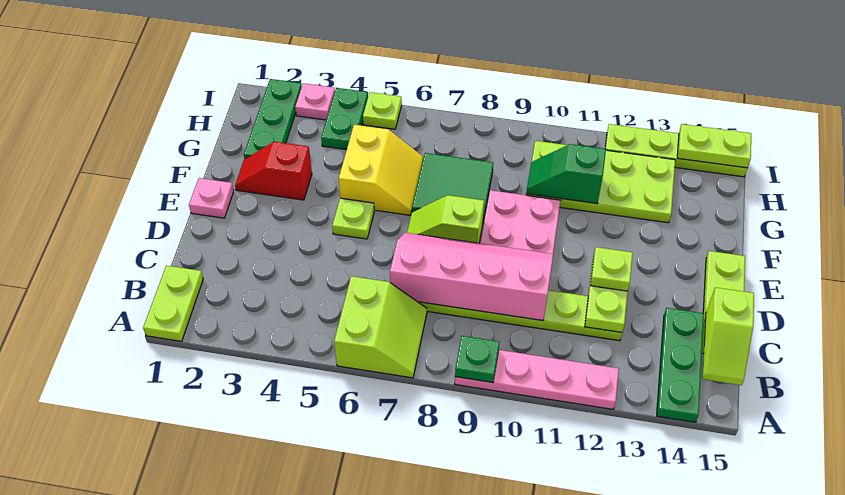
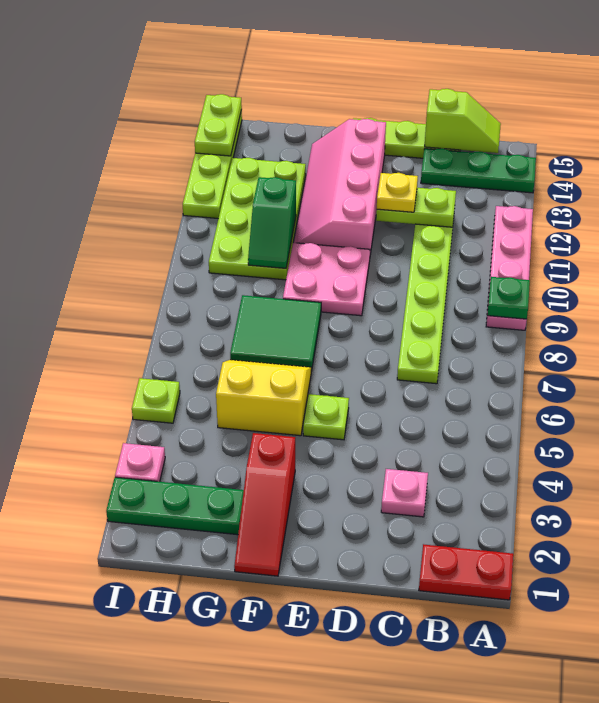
lime plate A1:B1 level 1 -> red plate A1:B1 level 1
lime slope A6:B7 level 1 top 6 -> none
pink slope C7:D10 level 2 top C -> pink slope E11:F14 level 1 top E
lime plate D12 level 3 -> yellow plate D12 level 3
pink plate E1 level 1 -> pink plate C3 level 1
lime slope E7:E8 level 1 top 8 -> none
red slope F2:F3 level 1 top 3 -> red slope F1:F3 level 1 top 3
green plate H4:I4 level 1 -> none

